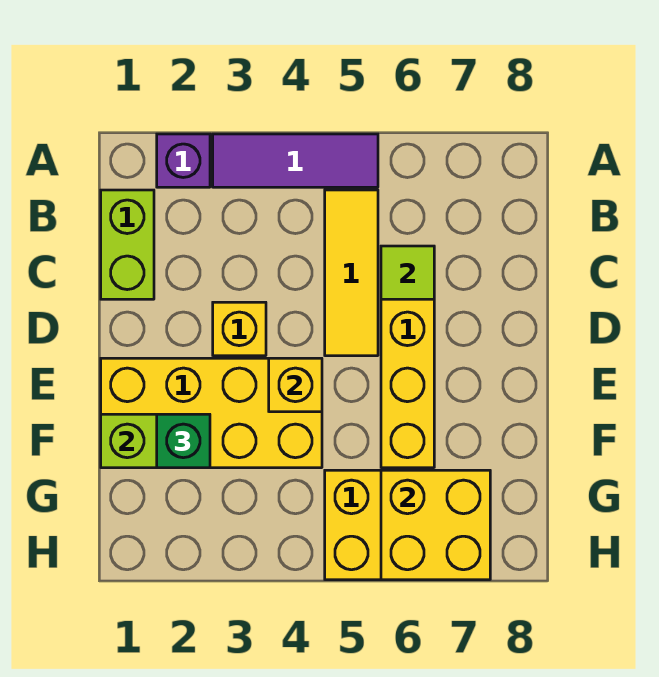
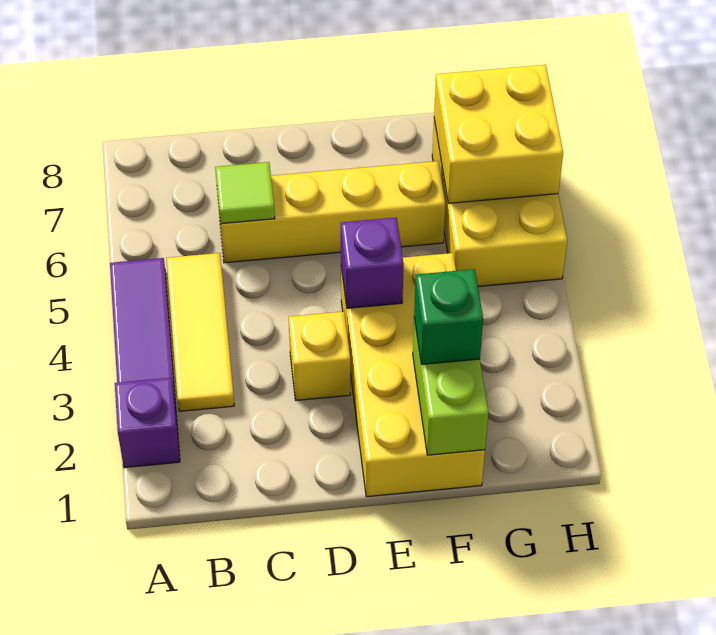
lime brick B1:C1 level 1 -> none
yellow tile B5:D5 level 1 -> yellow tile B3:B5 level 1
yellow brick E4 level 2 -> purple brick E4 level 2

